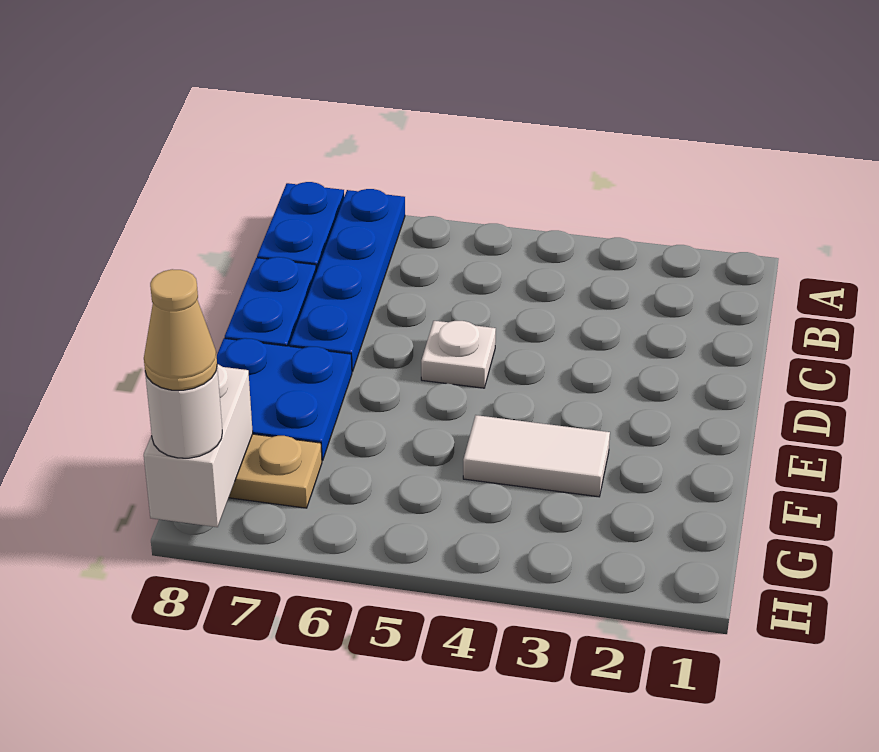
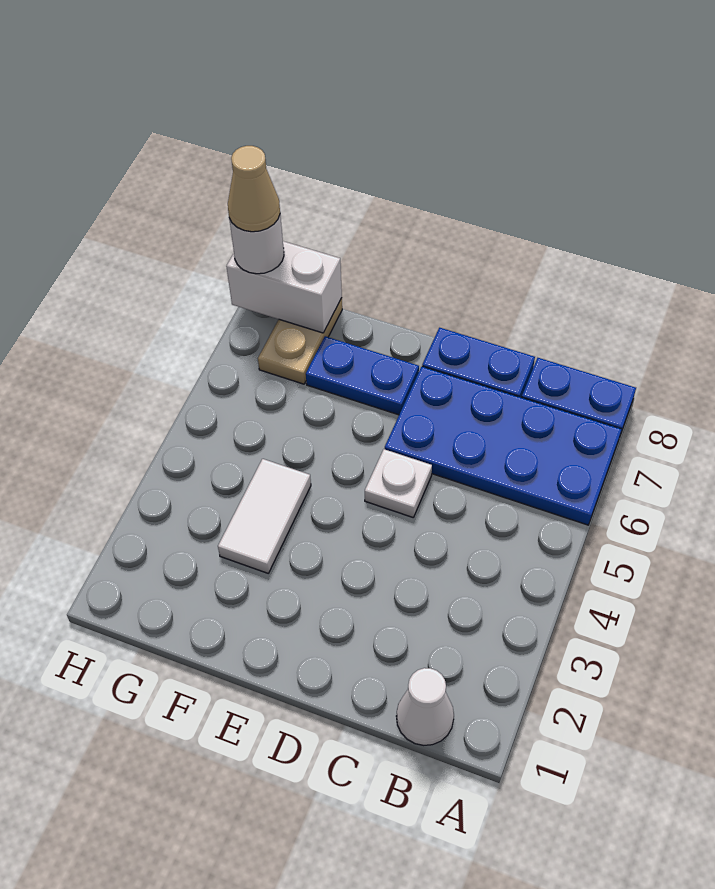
blue plate A7:D7 level 1 -> blue plate A6:D7 level 1
none -> white cone B1 level 1
blue plate E7:F8 level 1 -> blue plate E7:F7 level 1

